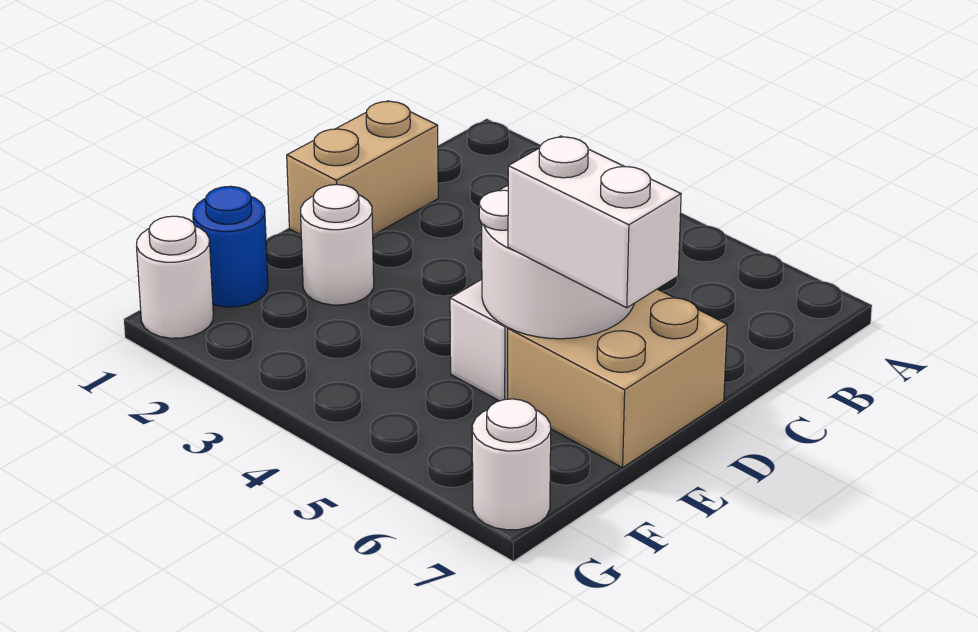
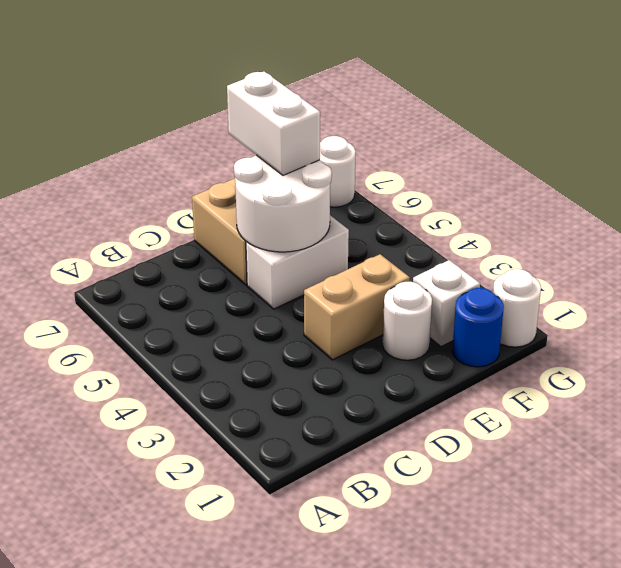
tan brick C1:D1 level 1 -> tan brick D3:E3 level 1
none -> white brick F2 level 1

